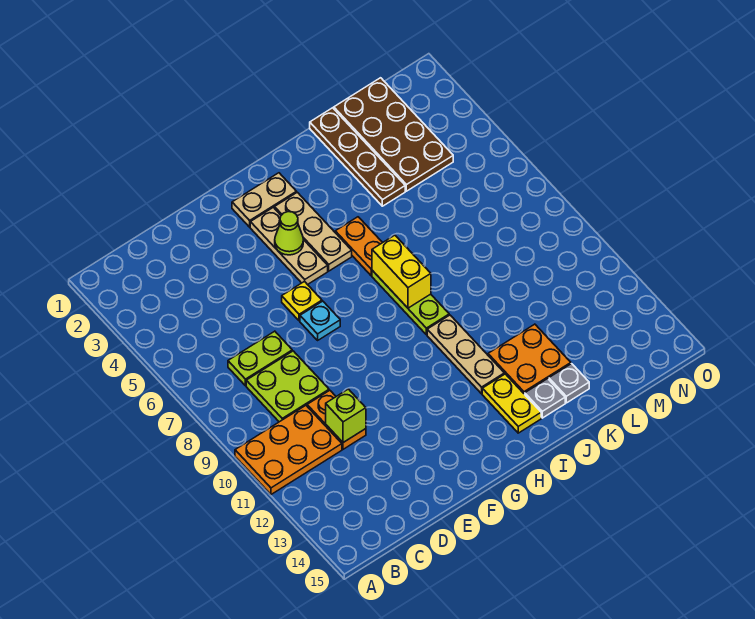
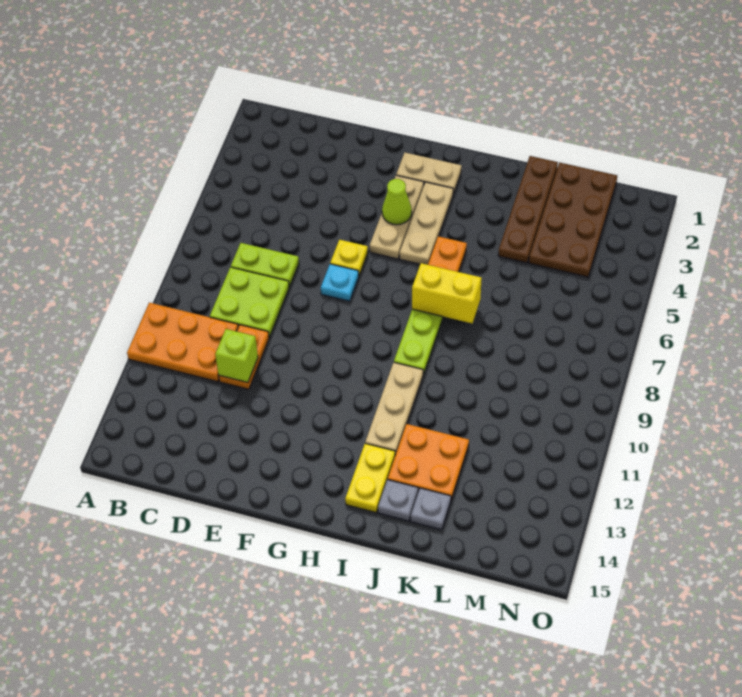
yellow brick I7:I8 level 2 -> yellow brick I7:J7 level 2

